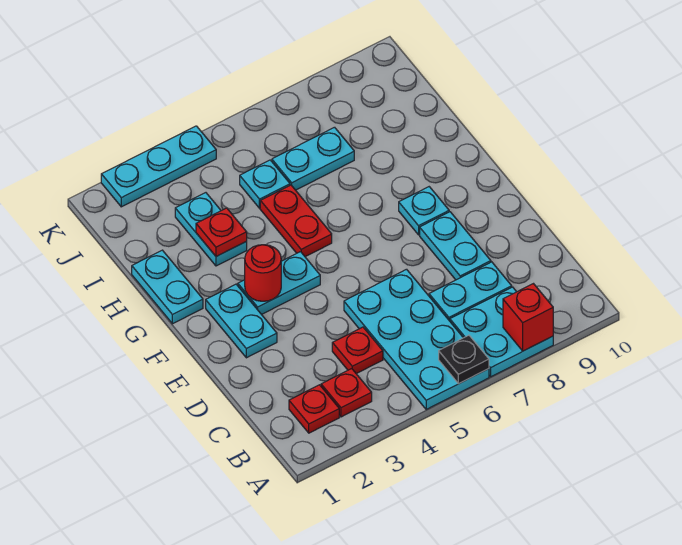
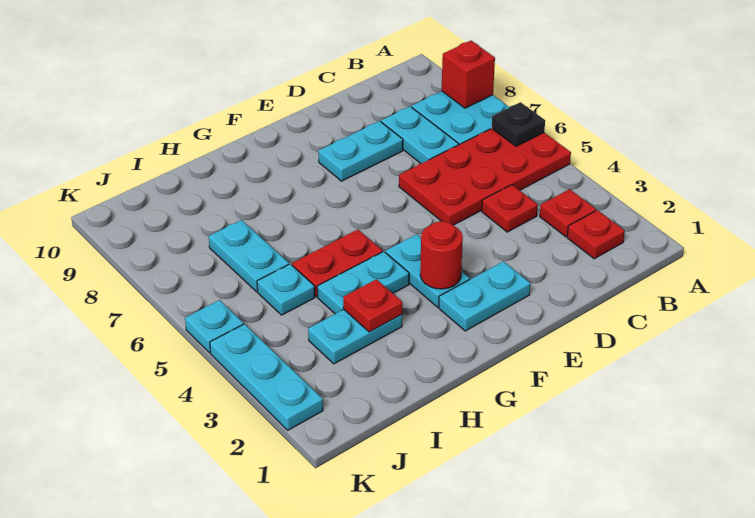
cyan plate A5:D6 level 1 -> red plate A5:D6 level 1
cyan plate F8 level 1 -> cyan plate K5 level 1
cyan plate G1:H1 level 1 -> cyan plate G4:H4 level 1

